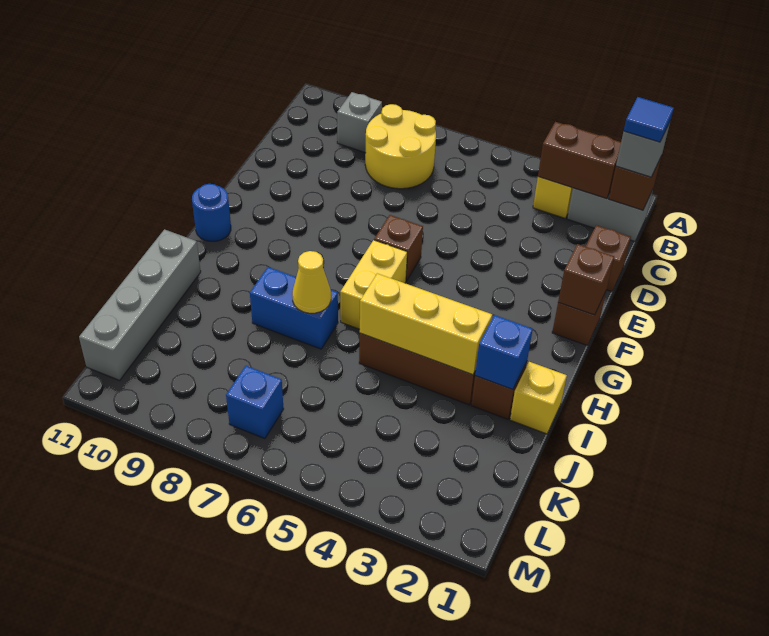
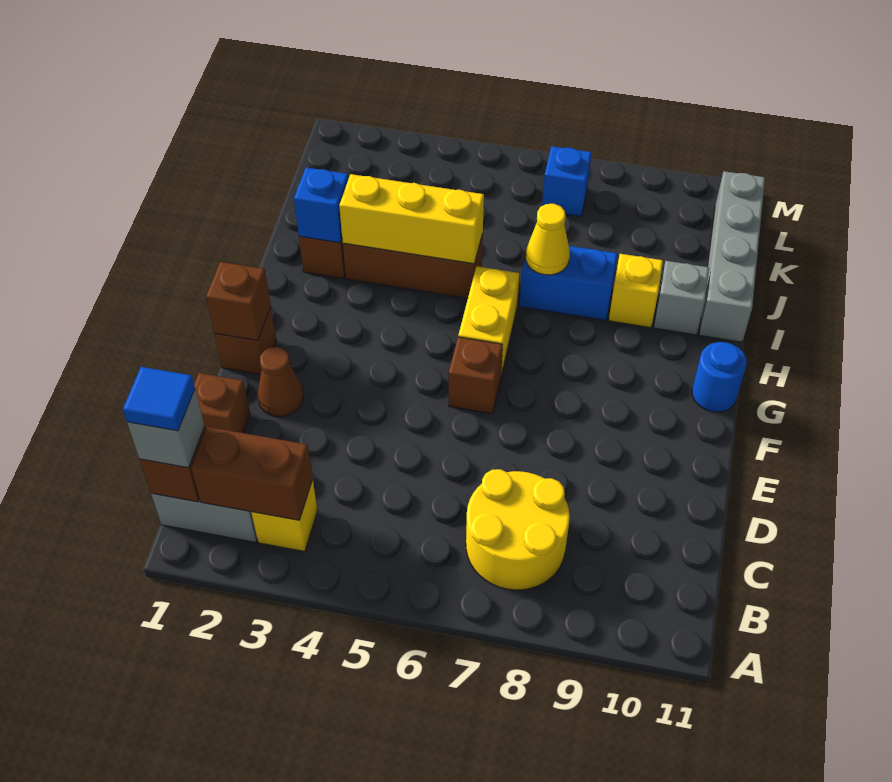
grey brick B9 level 1 -> grey brick I10 level 1
none -> brown cone E2 level 1
yellow brick I1 level 1 -> yellow brick I9 level 1

